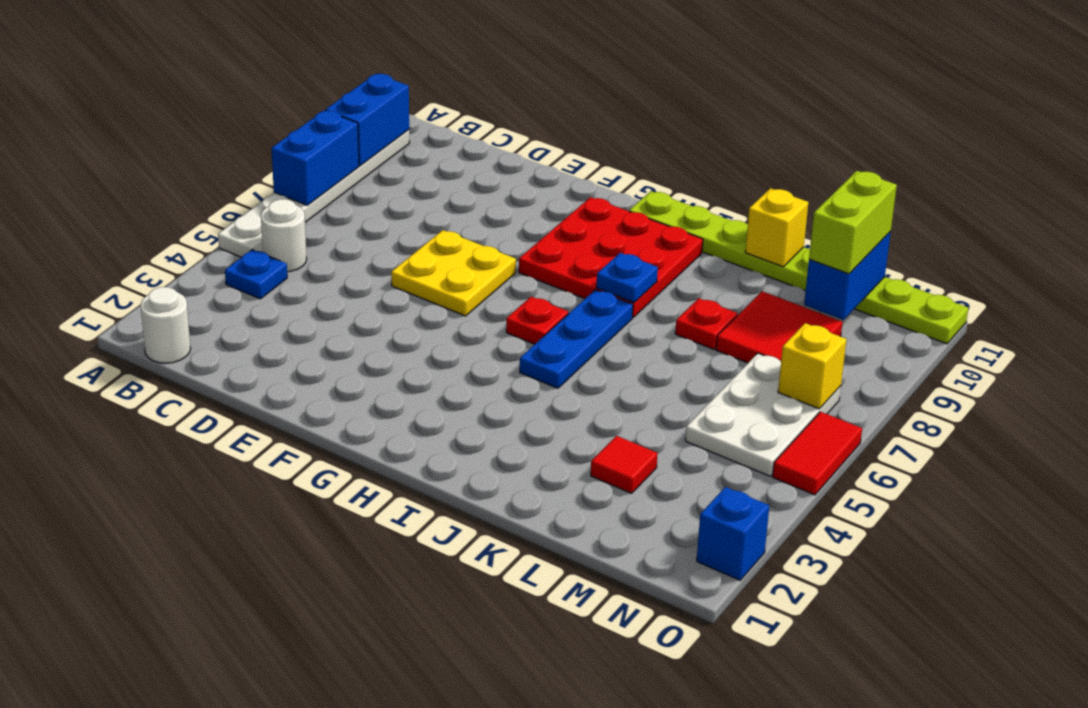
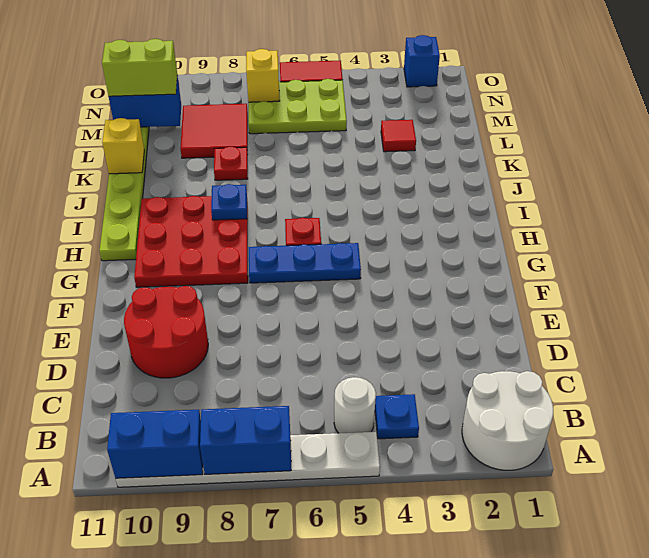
white round brick B1 level 1 -> white round brick A1:B2 level 1
none -> red round brick D9:E10 level 1
yellow plate E6:F7 level 1 -> none
blue plate I5:I7 level 1 -> blue plate G5:G7 level 1
white plate M5:N7 level 1 -> lime plate M5:N7 level 1

